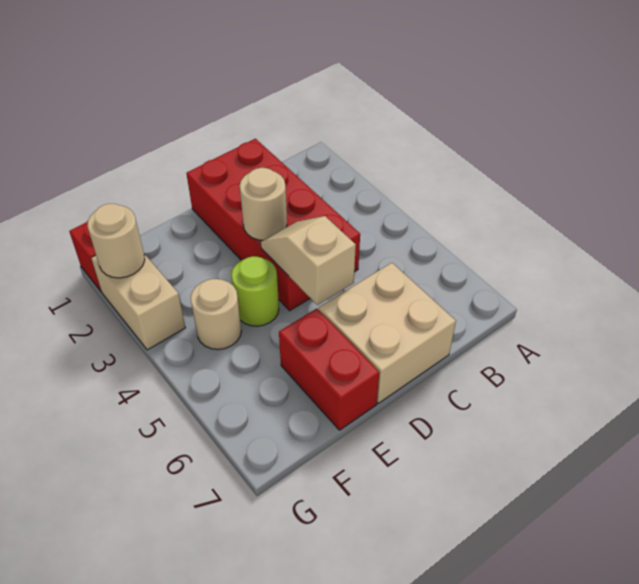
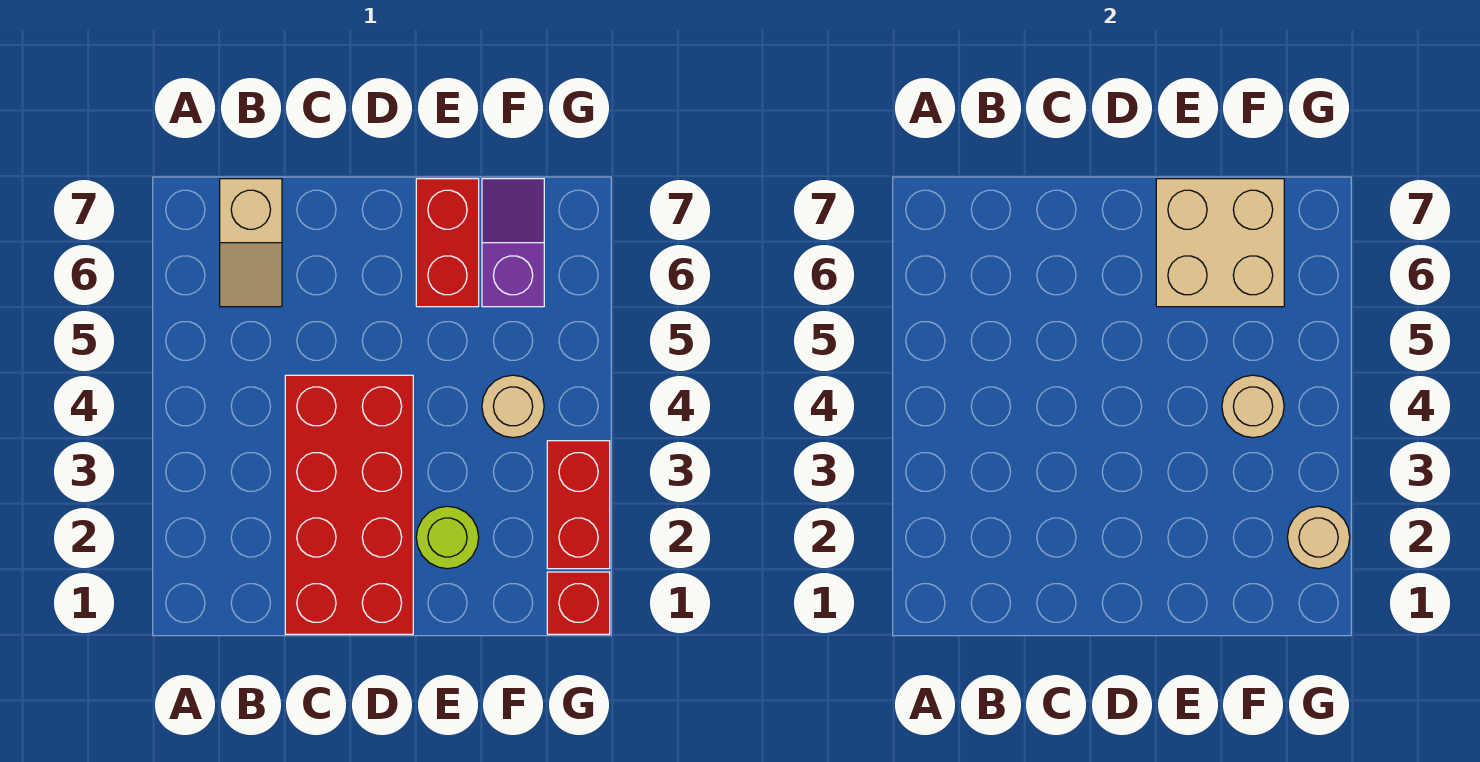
tan brick C6:D7 level 1 -> tan brick E6:F7 level 2
tan round brick D3 level 2 -> tan round brick F4 level 2
tan slope D4:D5 level 2 top 5 -> tan slope B6:B7 level 1 top 7
lime round brick E4 level 1 -> lime round brick E2 level 1
none -> purple slope F6:F7 level 1 top 6
tan brick G2:G3 level 1 -> red brick G2:G3 level 1

